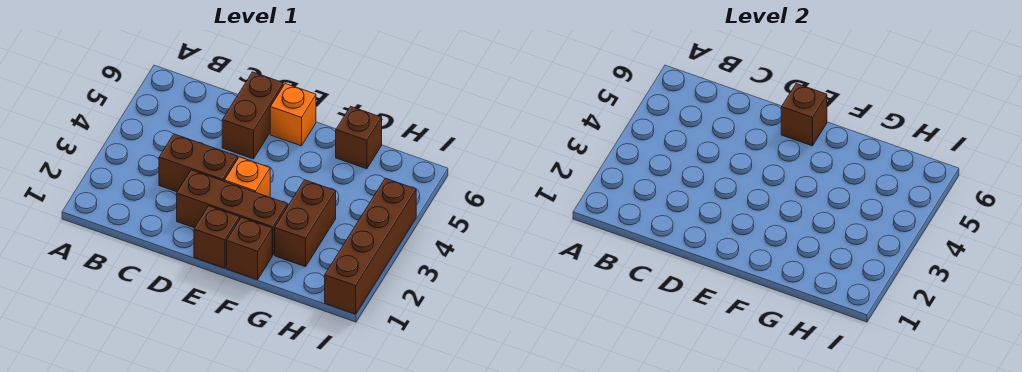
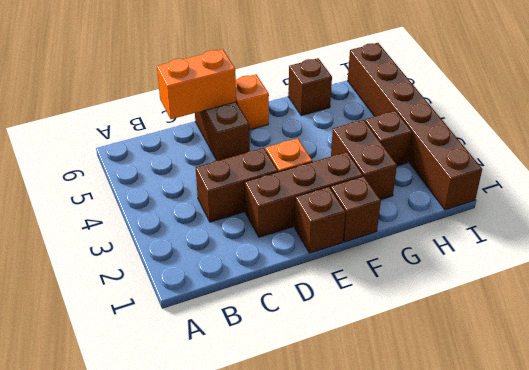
none -> orange brick C6:D6 level 2
brown brick E6 level 2 -> brown brick H3 level 1
brown brick I1:I4 level 1 -> brown brick I1:I6 level 1

